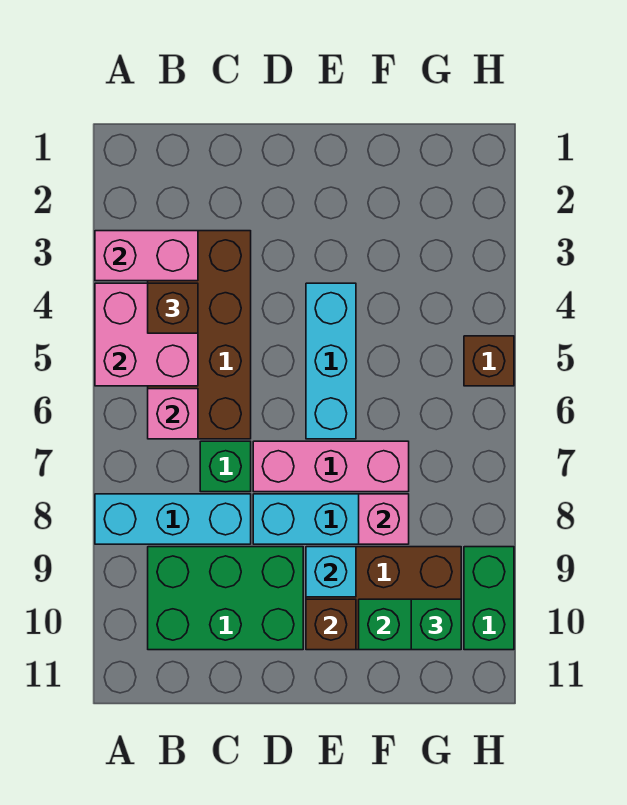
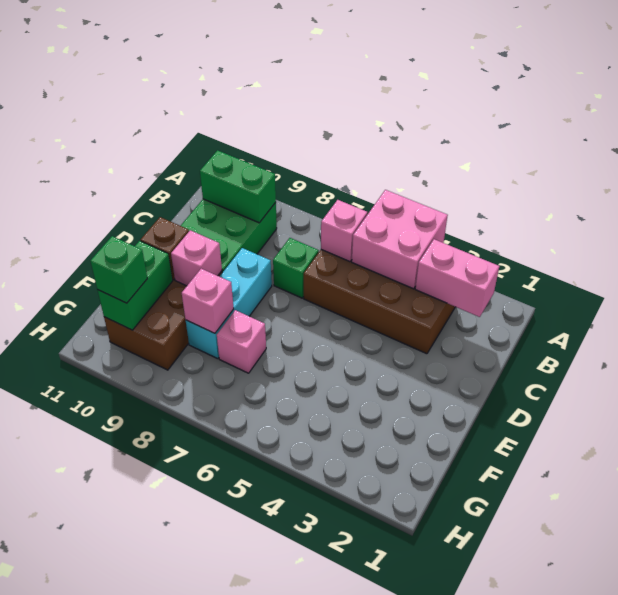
pink brick A3:B3 level 2 -> pink brick B2:B3 level 2
cyan brick A8:C8 level 1 -> none
brown brick B4 level 3 -> none
pink brick D7:F7 level 1 -> pink brick F7 level 1
cyan brick E4:E6 level 1 -> none
cyan brick E9 level 2 -> pink brick E9 level 2
brown brick H5 level 1 -> none
green brick H9:H10 level 1 -> green brick B9:B10 level 2

